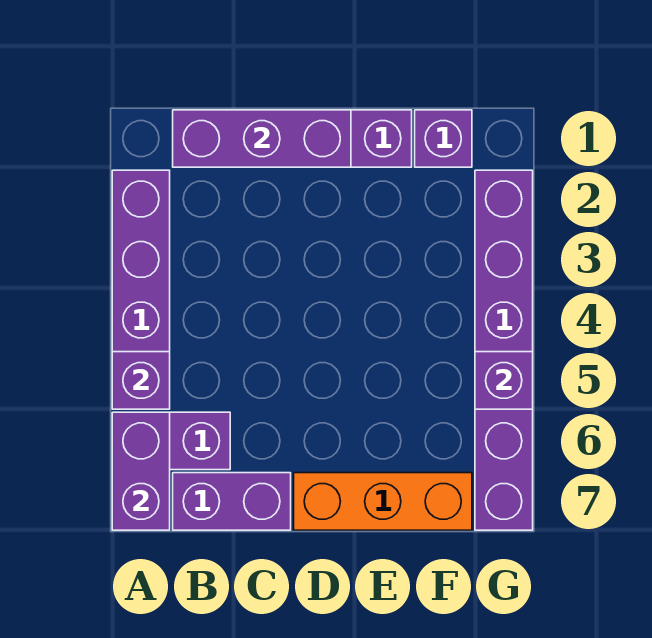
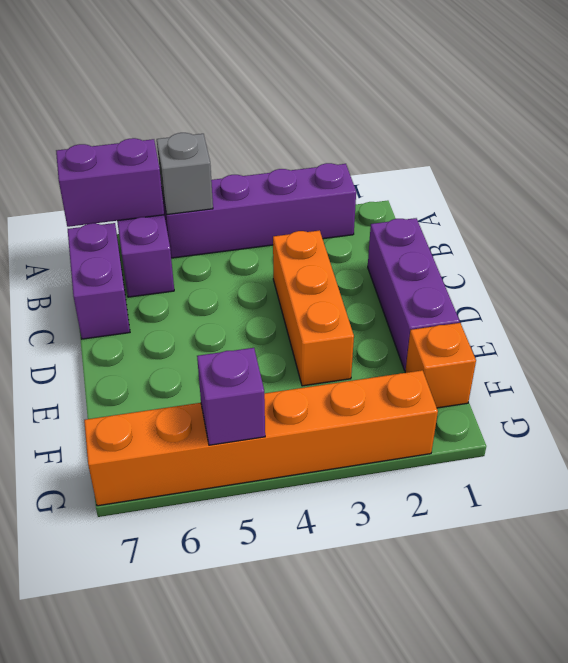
purple brick A5 level 2 -> grey brick A5 level 2
purple brick B1:D1 level 2 -> none
orange brick D7:F7 level 1 -> orange brick C3:E3 level 1
purple brick F1 level 1 -> orange brick F1 level 1
purple brick G2:G7 level 1 -> orange brick G2:G7 level 1

